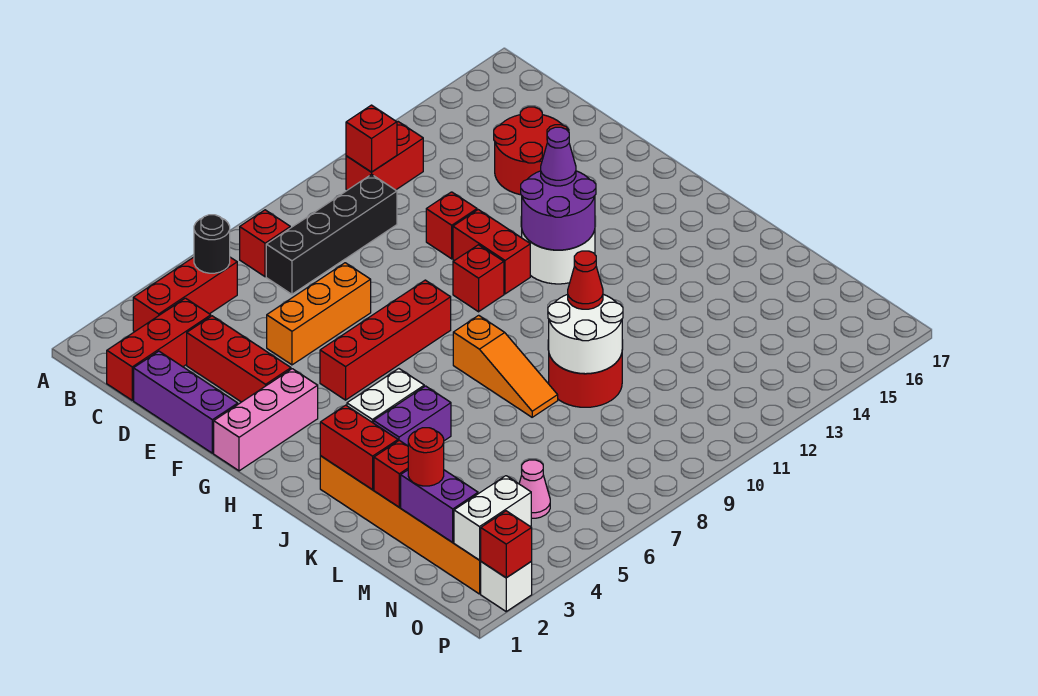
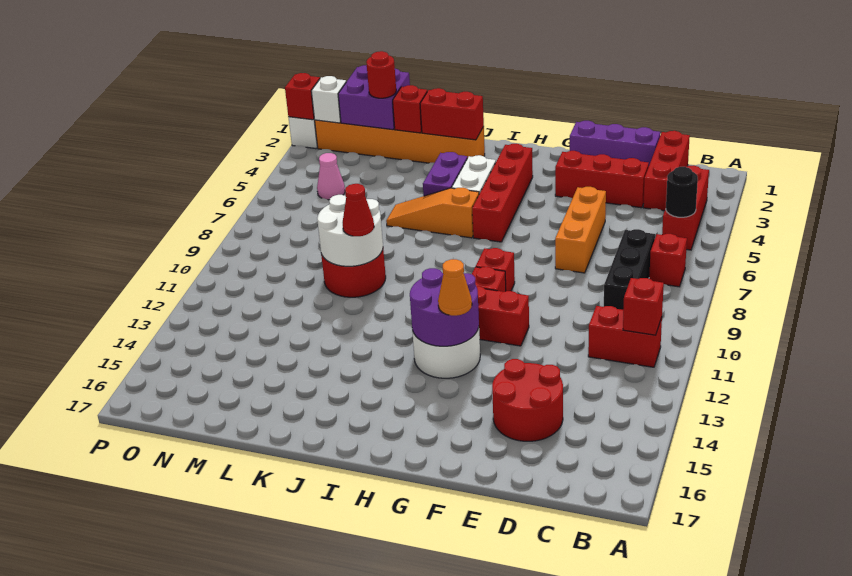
red brick B11:B12 level 1 -> red brick B11:C11 level 1
black brick C7:C10 level 1 -> black brick C7:C9 level 1
red brick E11 level 1 -> red brick G9 level 1
pink brick G1:G3 level 1 -> none
red brick G5:G8 level 1 -> red brick H3:H6 level 1
purple cone G13 level 3 -> orange cone G13 level 3
orange slope I8:K8 level 1 top I -> orange slope I6:K6 level 1 top I
purple brick M2:N2 level 2 -> purple brick M1:N2 level 2
white brick O2:O3 level 2 -> white brick O2 level 2

